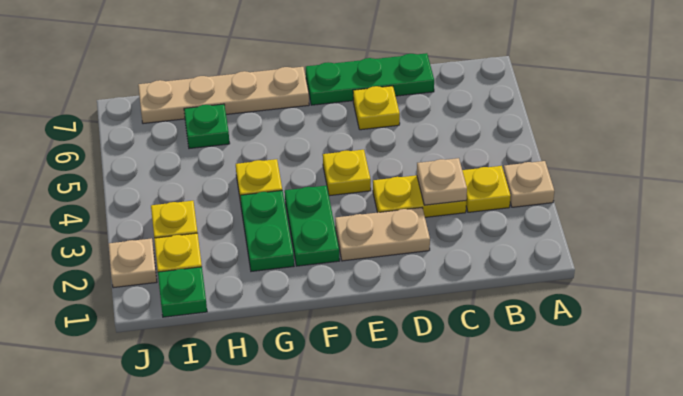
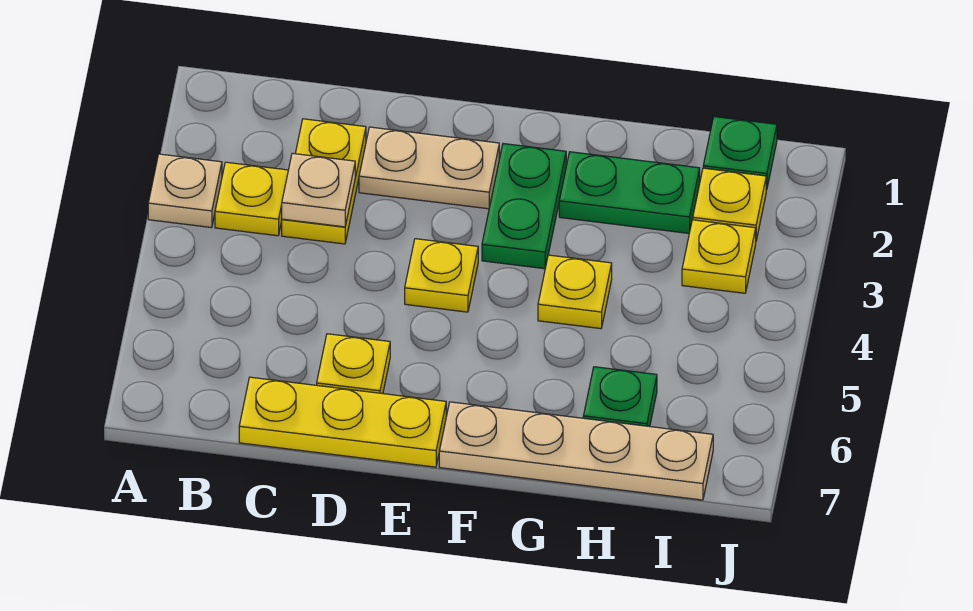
yellow plate C3:D3 level 1 -> yellow plate C2:C3 level 1
green plate C7:E7 level 1 -> yellow plate C7:E7 level 1
green plate G2:G3 level 1 -> green plate G2:H2 level 1
tan plate J2 level 1 -> none

